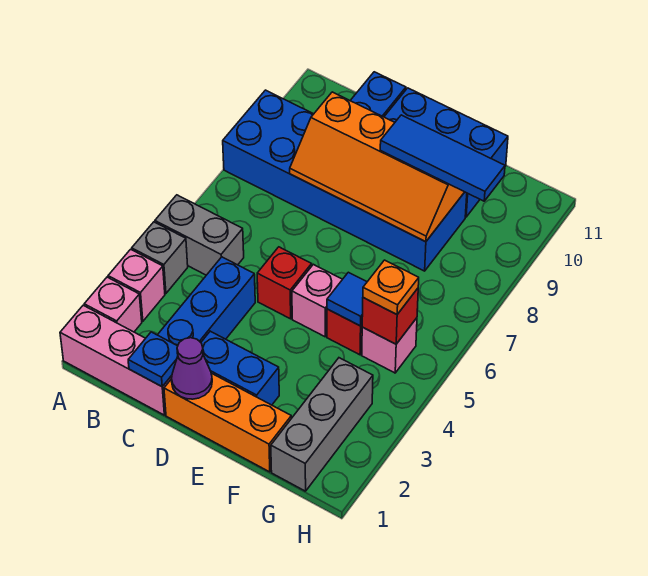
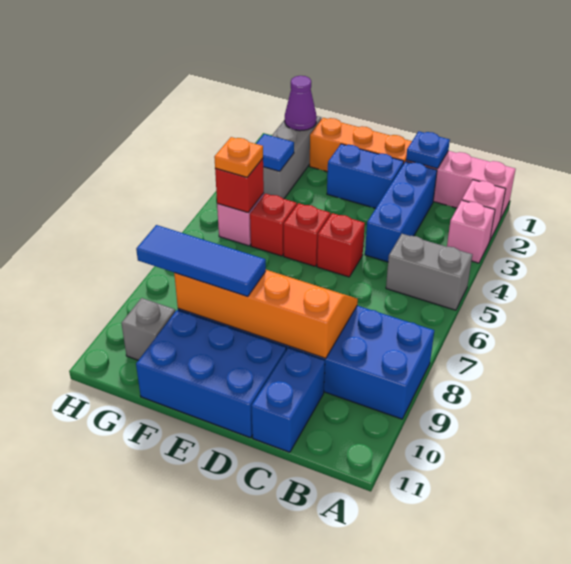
grey brick A4 level 1 -> grey brick G10 level 1
purple cone D1 level 2 -> purple cone G1 level 2
pink brick E5 level 1 -> red brick E5 level 1
blue tile F5 level 2 -> blue tile G3 level 2

